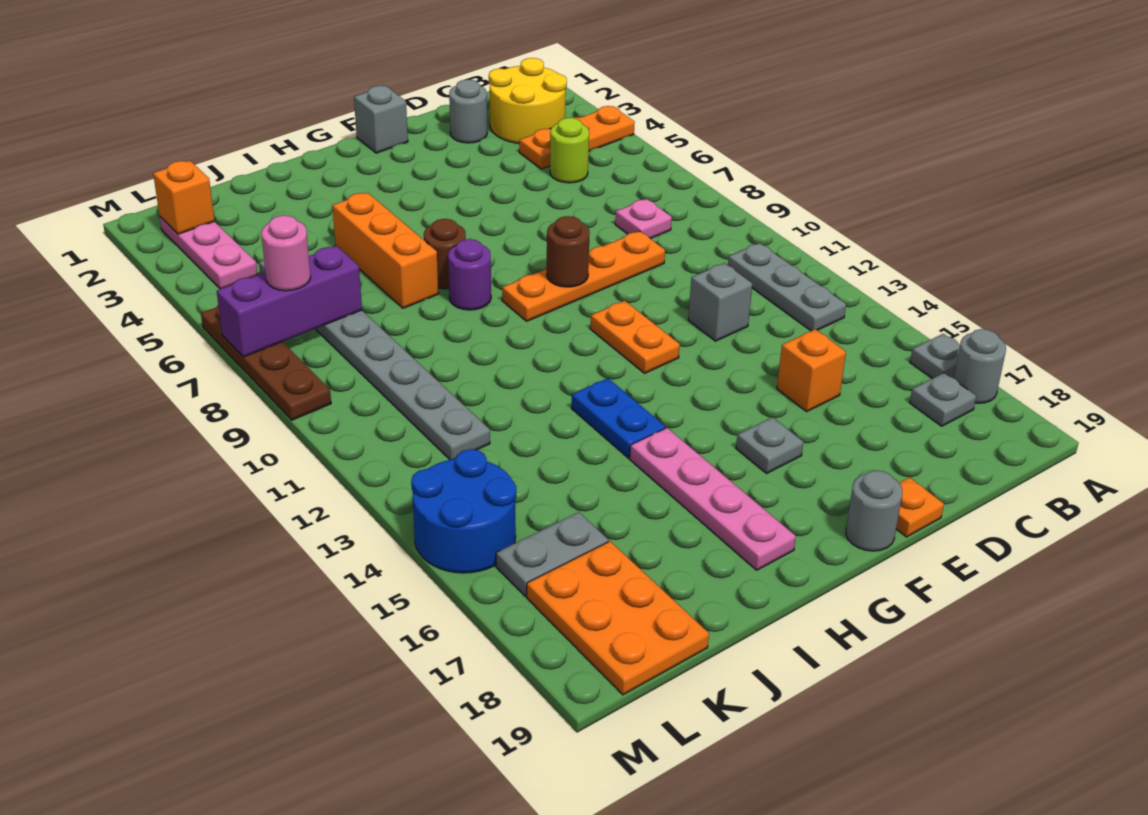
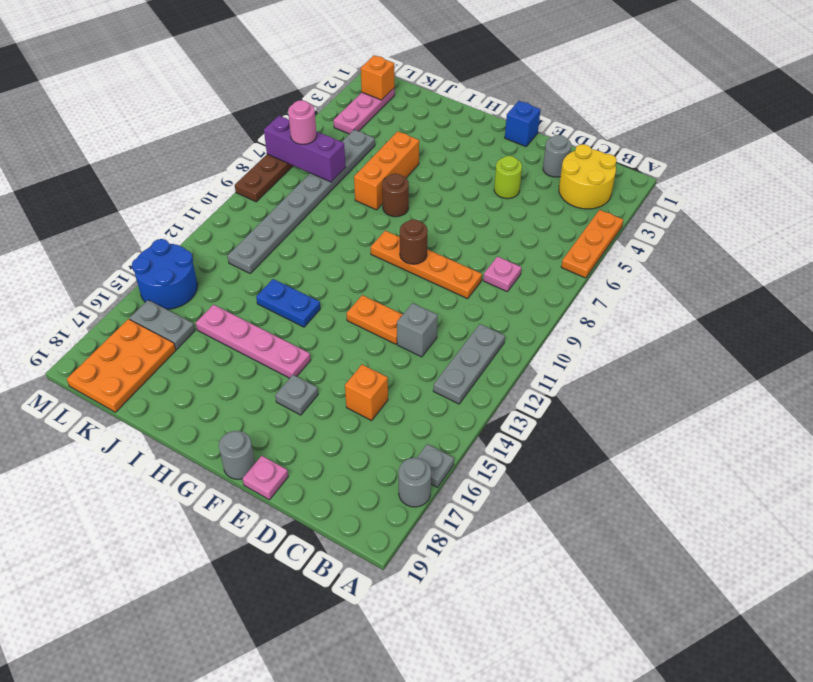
orange plate A4:C4 level 1 -> orange plate A4:A6 level 1
grey plate B17 level 1 -> none
lime round brick C5 level 1 -> lime round brick E4 level 1
orange plate E19 level 1 -> pink plate E19 level 1
grey brick F1 level 1 -> blue brick F1 level 1
orange plate F11:F12 level 1 -> orange plate E12:F12 level 1
purple round brick H8 level 1 -> none
blue plate H13:H14 level 1 -> blue plate H13:I13 level 1
pink plate H15:H18 level 1 -> pink plate G15:J15 level 1

